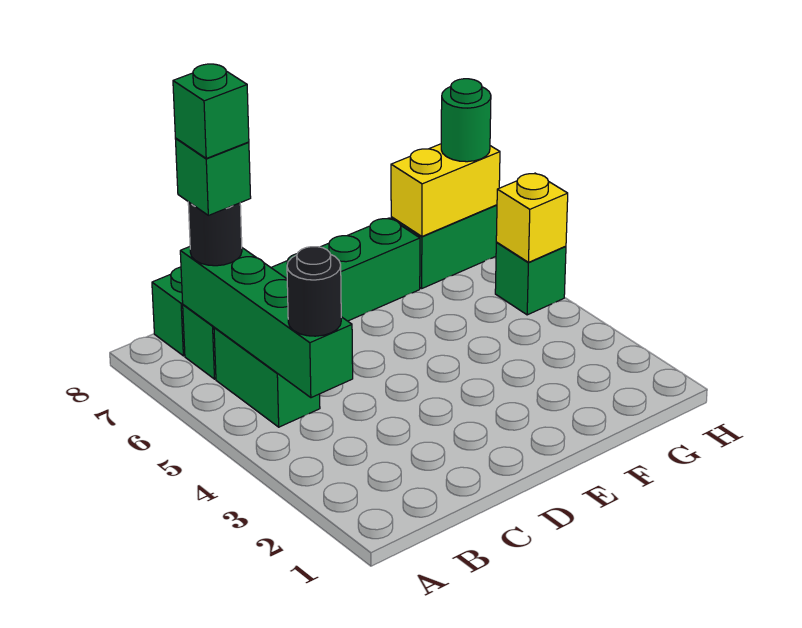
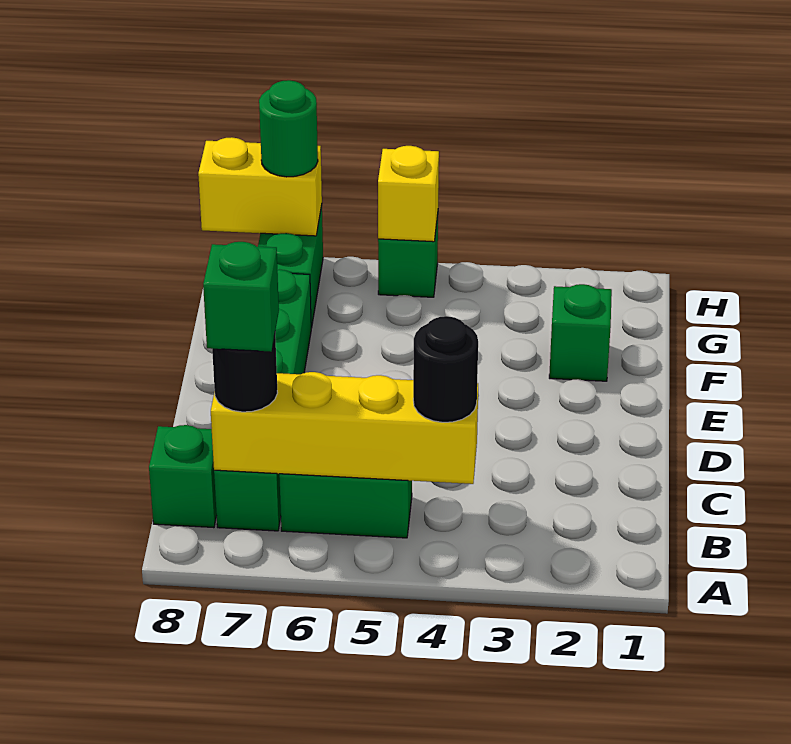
green brick B4:B7 level 2 -> yellow brick B4:B7 level 2
green brick B7 level 5 -> green brick F2 level 1
yellow brick G7:H7 level 2 -> yellow brick H7:H8 level 2

